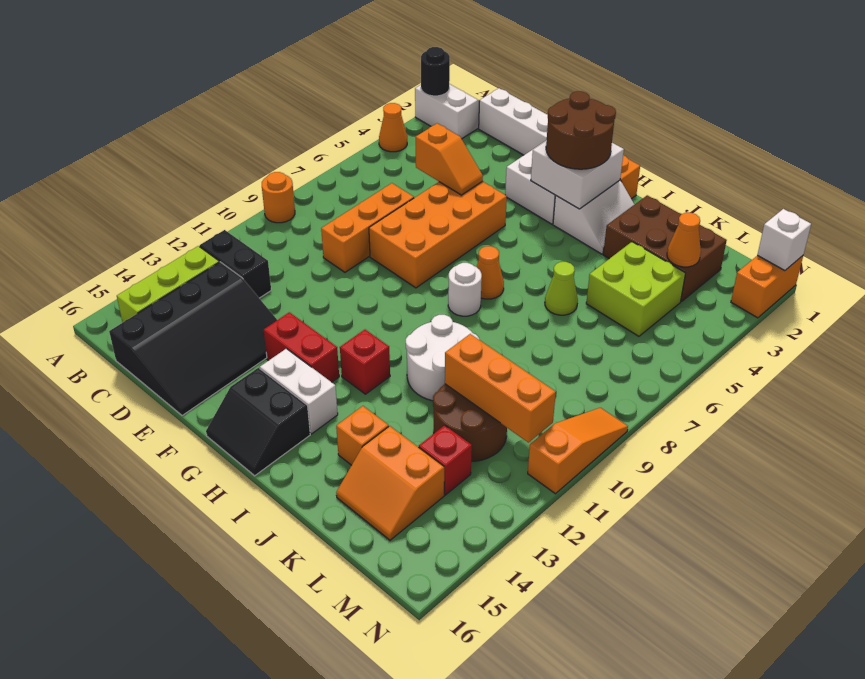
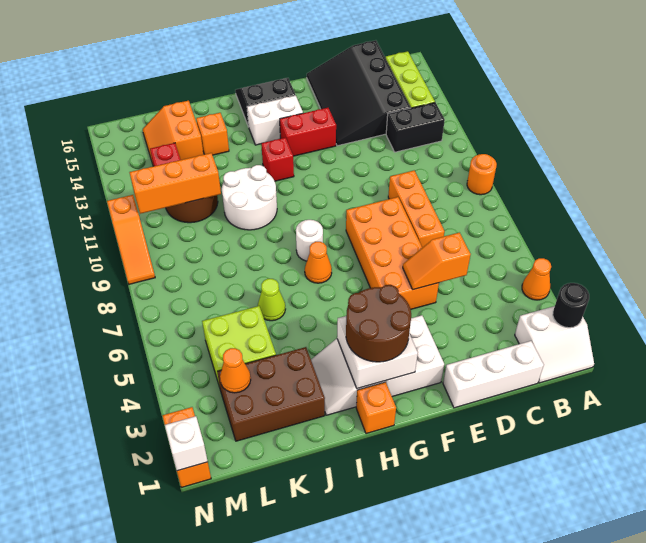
orange slope K14:L15 level 1 top 14 -> orange slope K14:L15 level 1 top K

